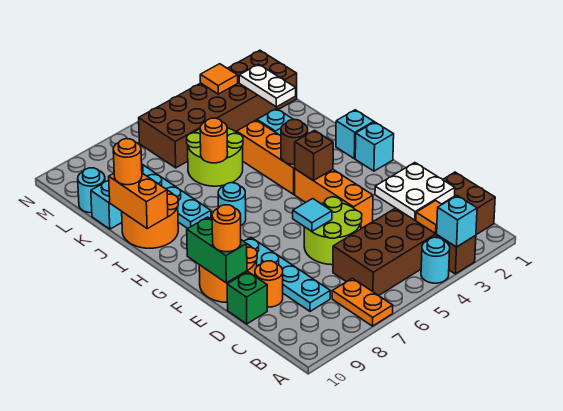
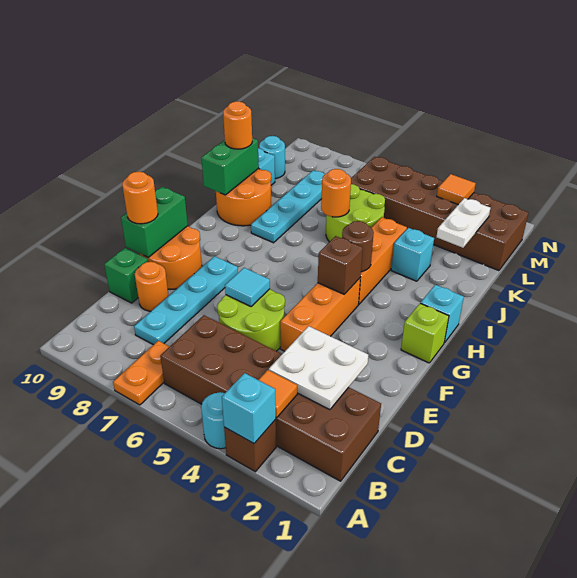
cyan brick G1 level 1 -> lime brick G1 level 1
cyan round brick H7 level 1 -> none
orange brick I10:J10 level 2 -> green brick I10:J10 level 2

